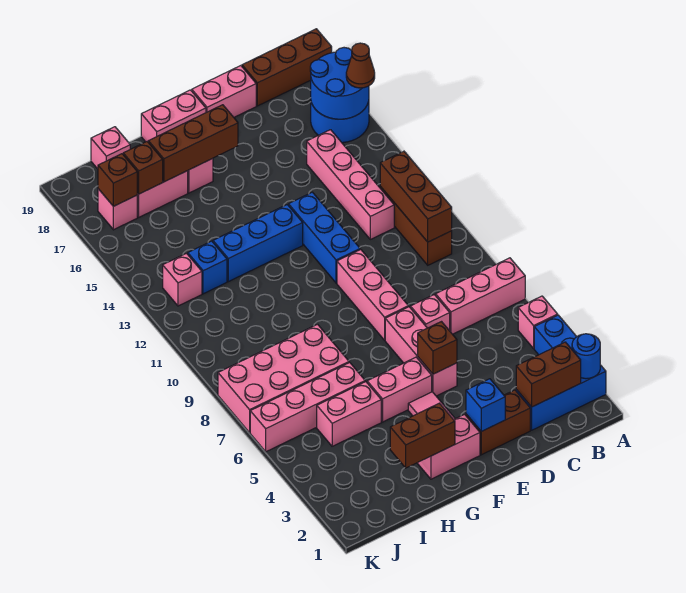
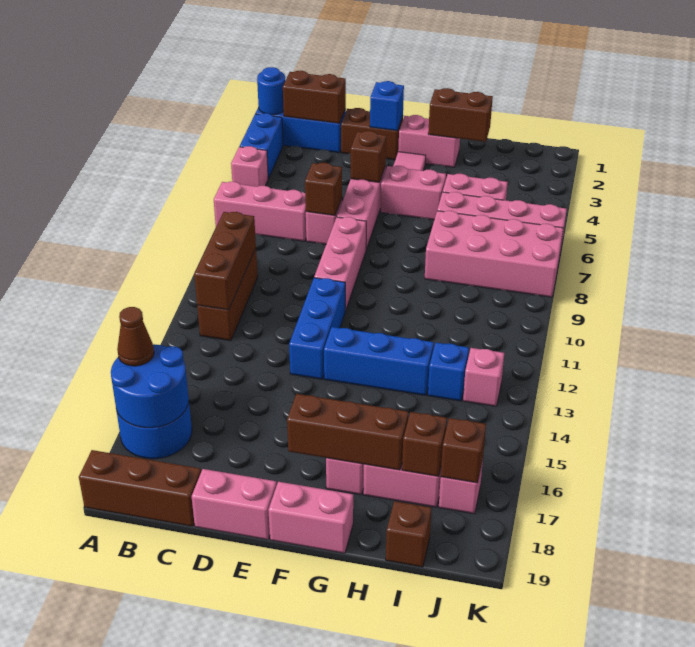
pink brick C12:C15 level 1 -> none
none -> brown brick D7 level 2
pink brick I19 level 1 -> brown brick I19 level 1

